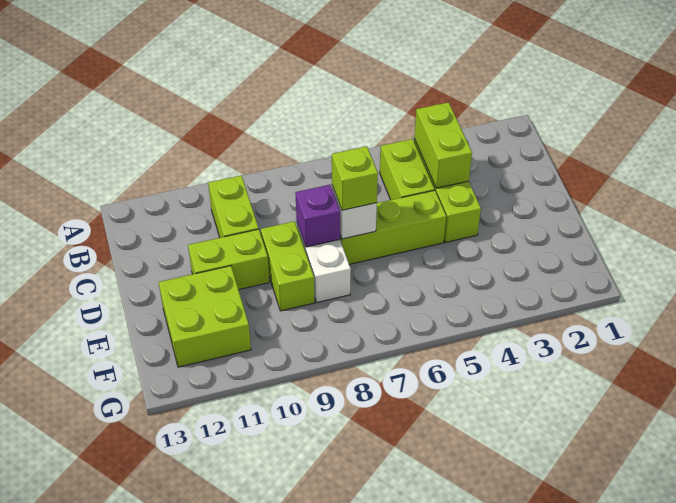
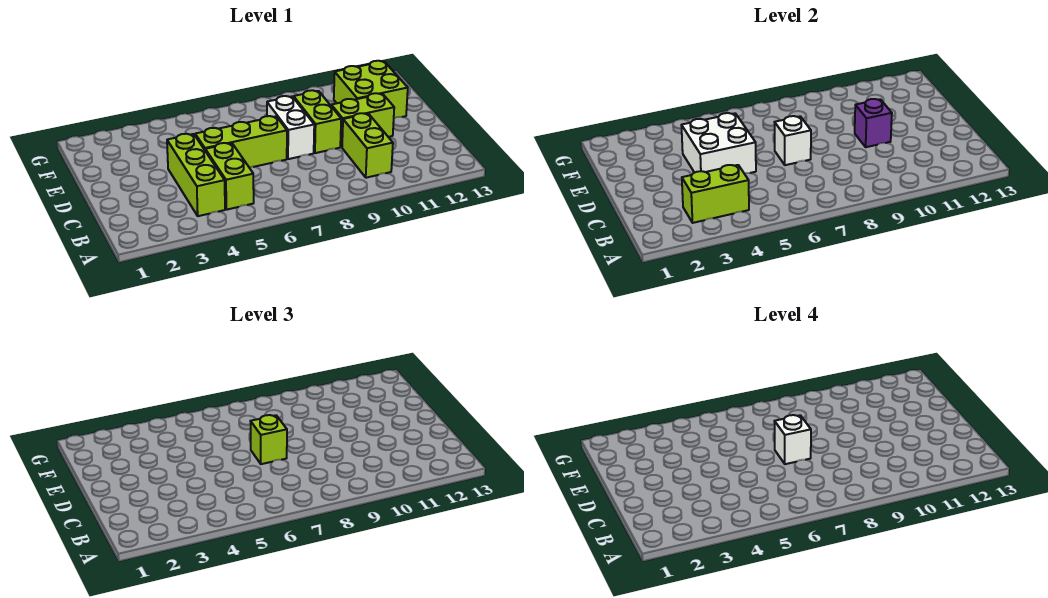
lime brick B4:C4 level 2 -> lime brick B3:B4 level 2
none -> white brick D4:E5 level 2
none -> white brick D7 level 4
purple brick D8 level 2 -> purple brick D10 level 2

